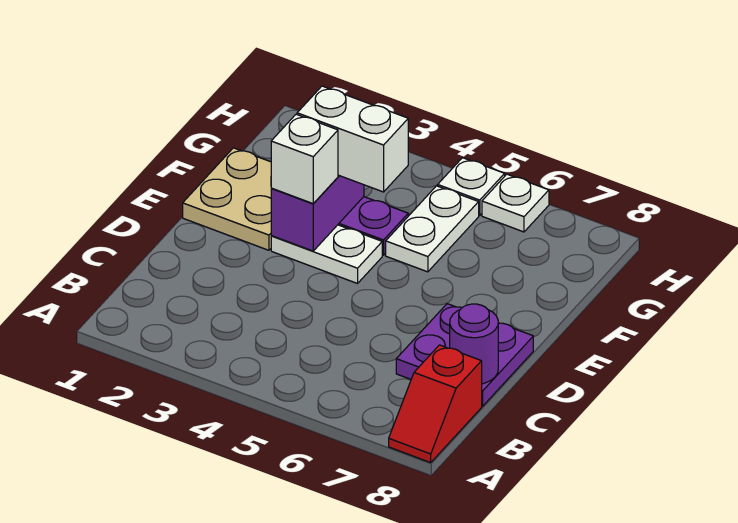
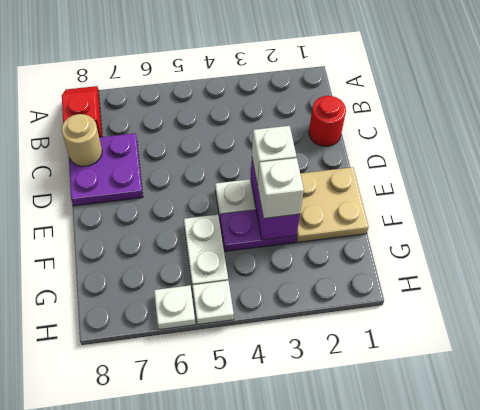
none -> red round brick C1 level 1
purple round brick C8 level 2 -> tan round brick C8 level 2
white brick F3:F4 level 3 -> white brick F3 level 3

